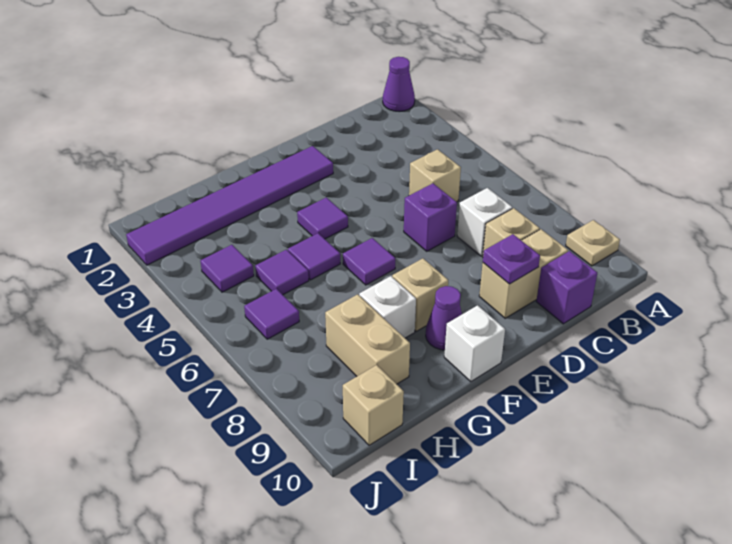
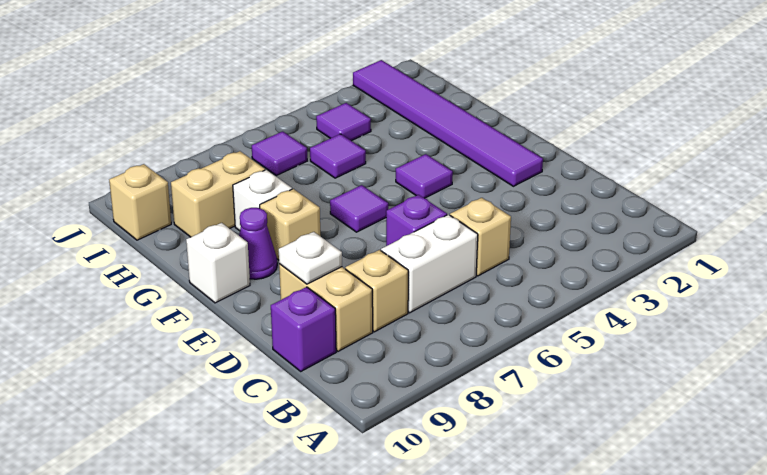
purple cone A1 level 1 -> none
tan plate A9 level 1 -> none
white brick C7 level 1 -> white brick C6:C7 level 1
purple plate D9 level 2 -> white plate D9 level 2
purple tile G5 level 1 -> none

